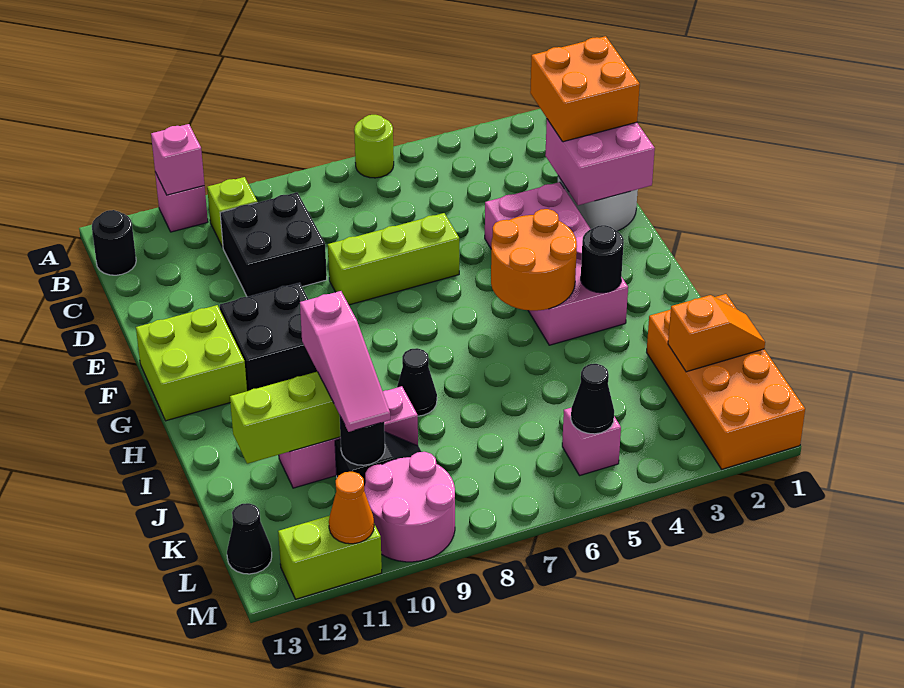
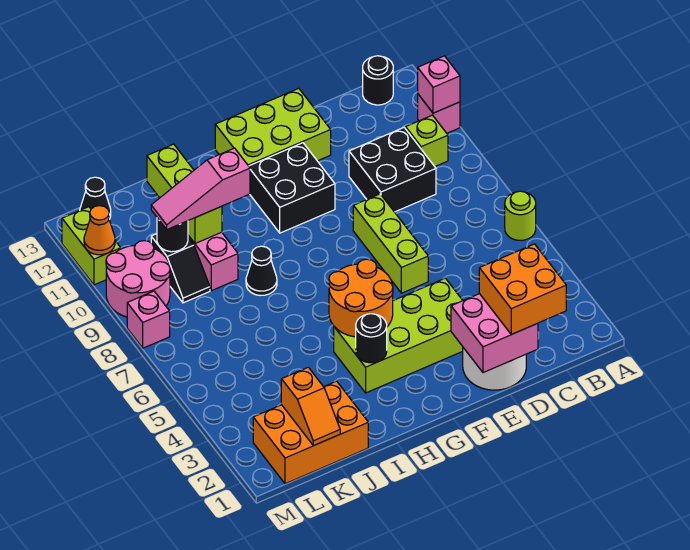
pink brick E3:H4 level 1 -> lime brick E3:H4 level 1
lime brick F12:G13 level 1 -> lime brick E12:G13 level 1
orange brick J1:M2 level 1 -> orange brick J1:L2 level 1
pink brick L5 level 1 -> pink brick M8 level 1
black cone L5 level 2 -> none

